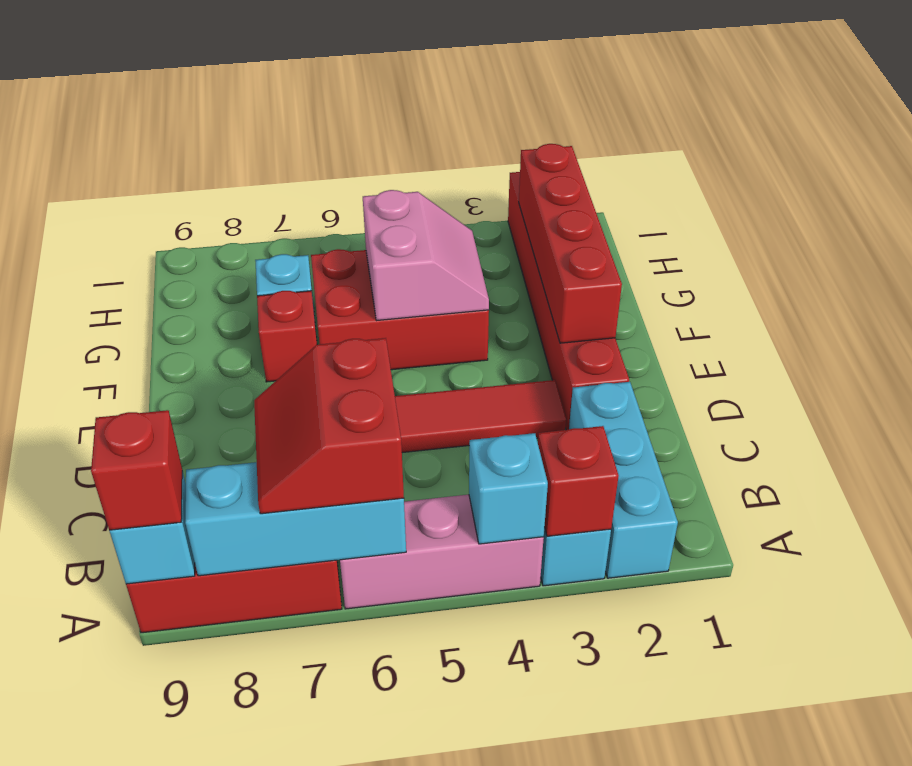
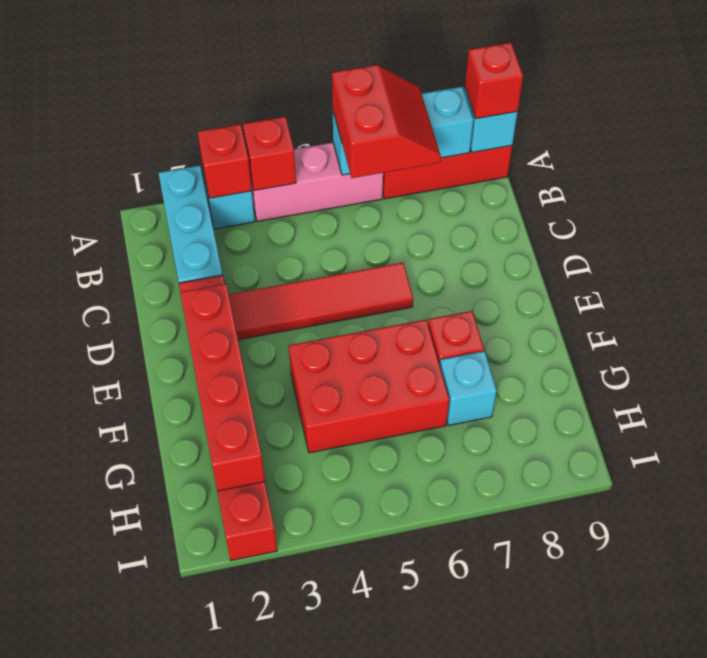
cyan brick A4 level 2 -> red brick A4 level 2
pink slope F4:G5 level 2 top 5 -> none

